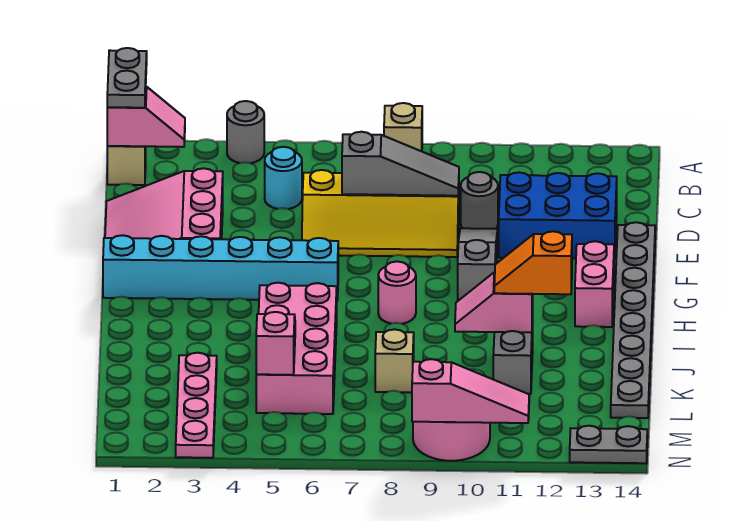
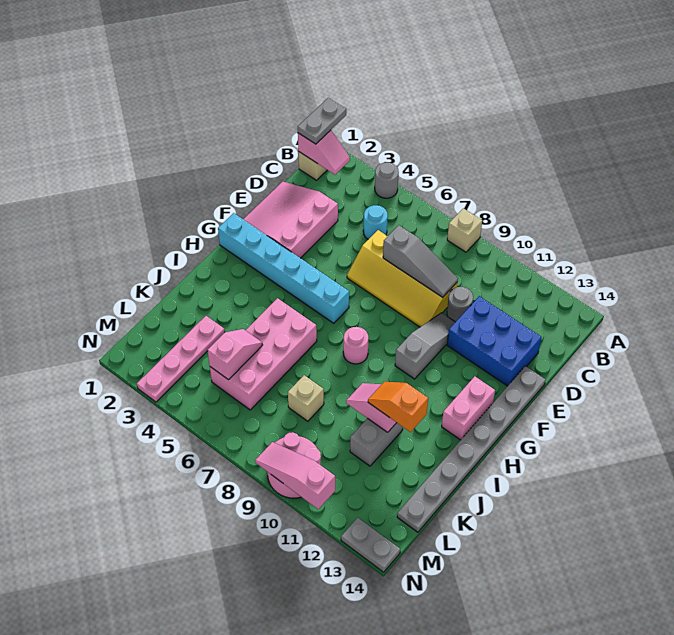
pink slope N9:N11 level 2 top 9 -> pink slope N9:N11 level 2 top 11

